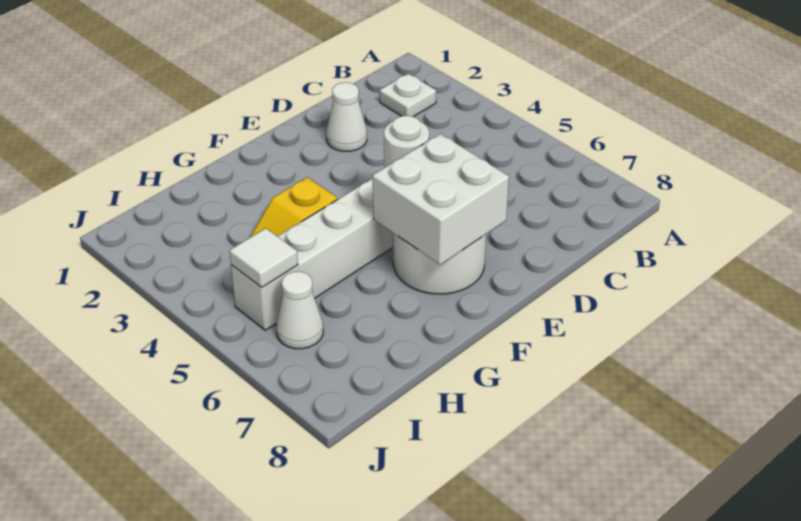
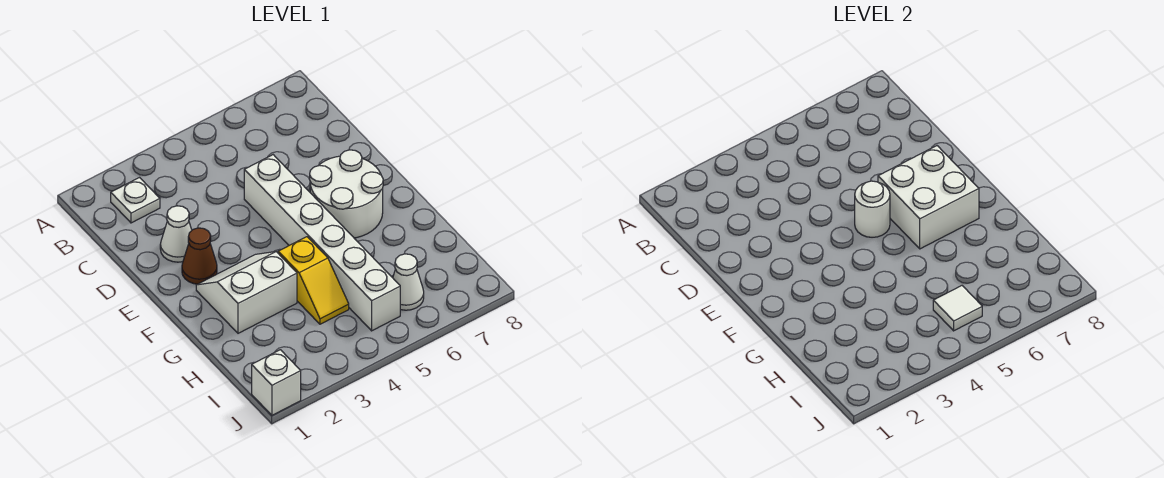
none -> brown cone E2 level 1
none -> white slope F2:G3 level 1 top G
none -> white brick J1 level 1

